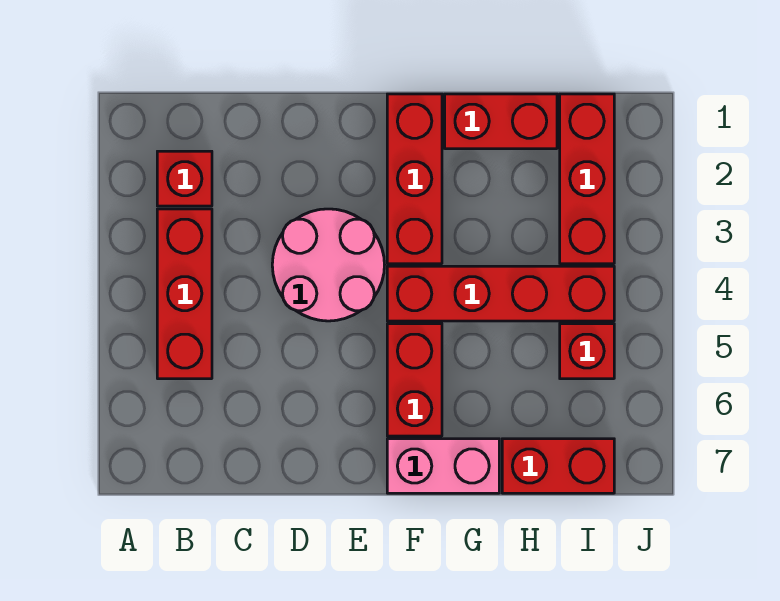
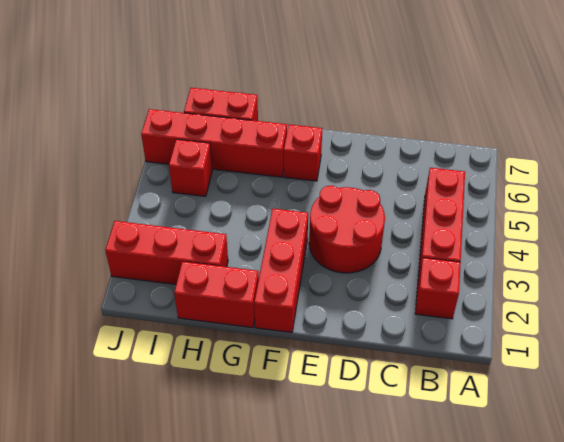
pink round brick D3:E4 level 1 -> red round brick D3:E4 level 1
red brick F4:I4 level 1 -> red brick G6:J6 level 1
red brick F5:F6 level 1 -> red brick F6 level 1
pink brick F7:G7 level 1 -> none
red brick I1:I3 level 1 -> red brick H2:J2 level 1

